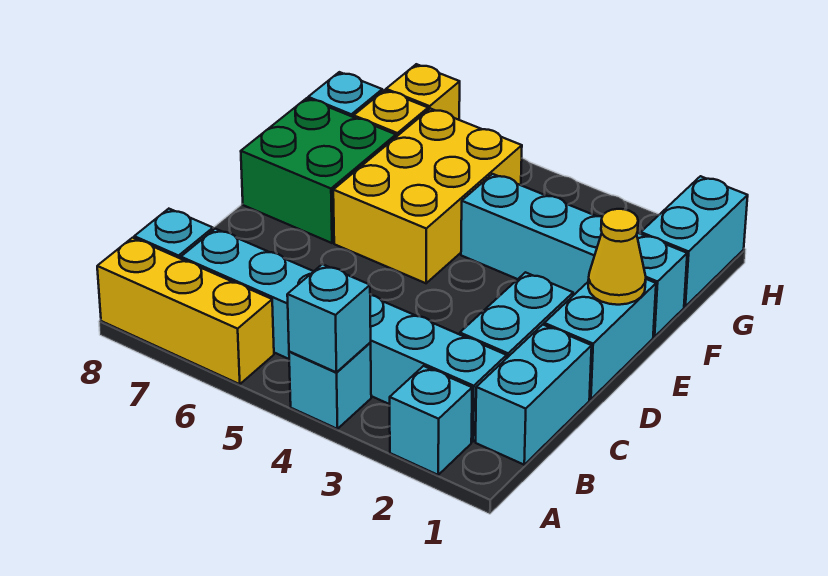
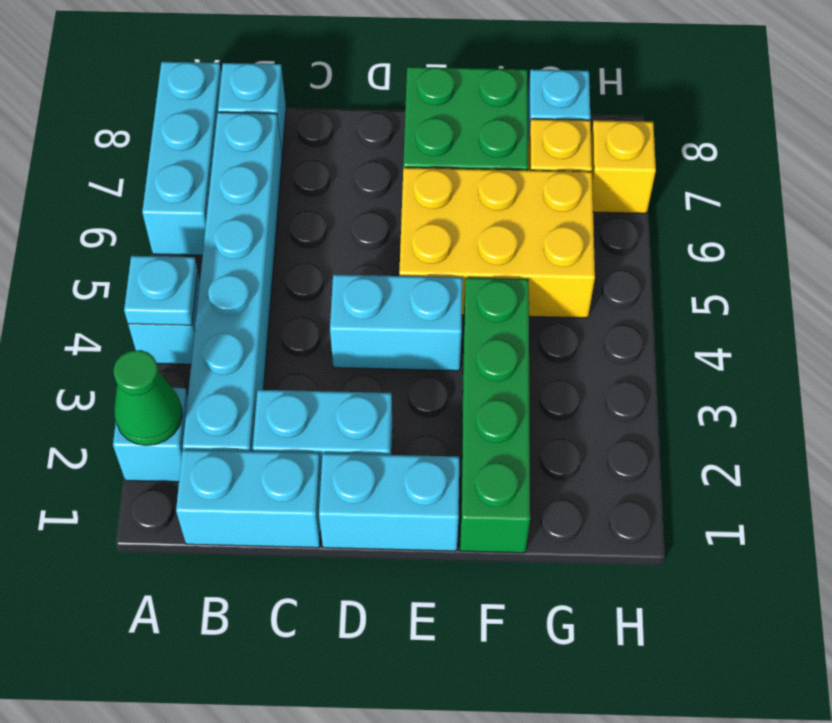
none -> green cone A2 level 2
cyan brick A4 level 2 -> cyan plate A4 level 2
yellow brick A6:A8 level 1 -> cyan brick A6:A8 level 1
yellow cone E1 level 2 -> none
cyan brick F1:F4 level 1 -> green brick F1:F4 level 1
cyan brick G1:H1 level 1 -> cyan brick D4:E4 level 1

